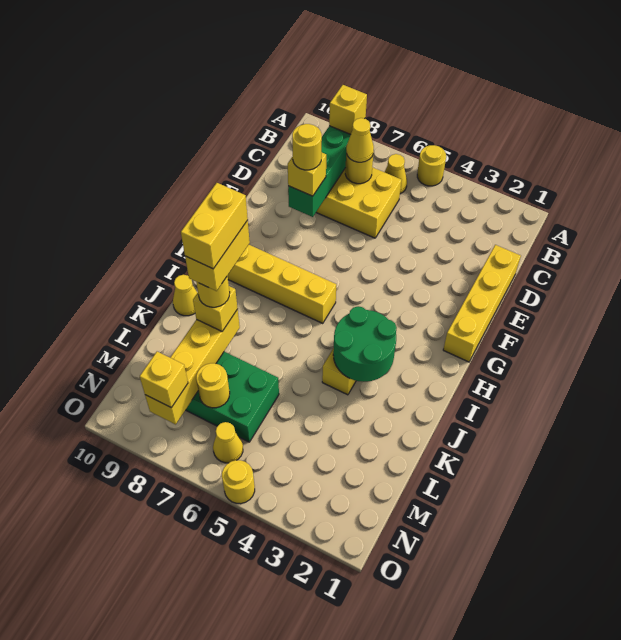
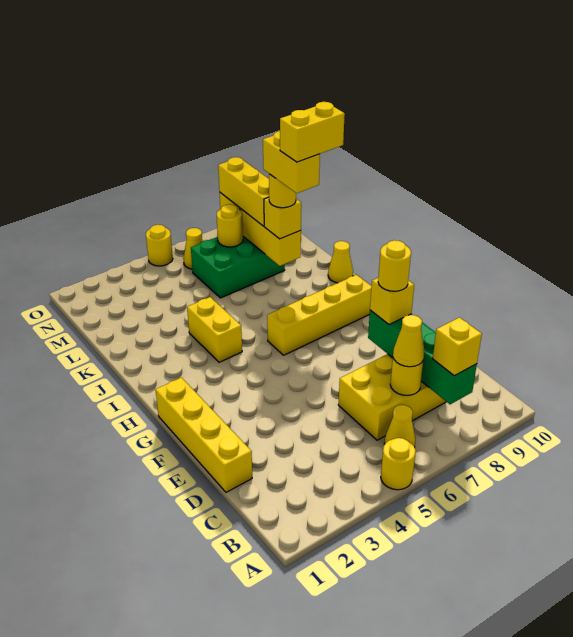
green round brick I3:J4 level 2 -> none
yellow brick J8:K8 level 6 -> yellow brick J8:J9 level 6
yellow brick N8 level 3 -> yellow brick L8:N8 level 3

